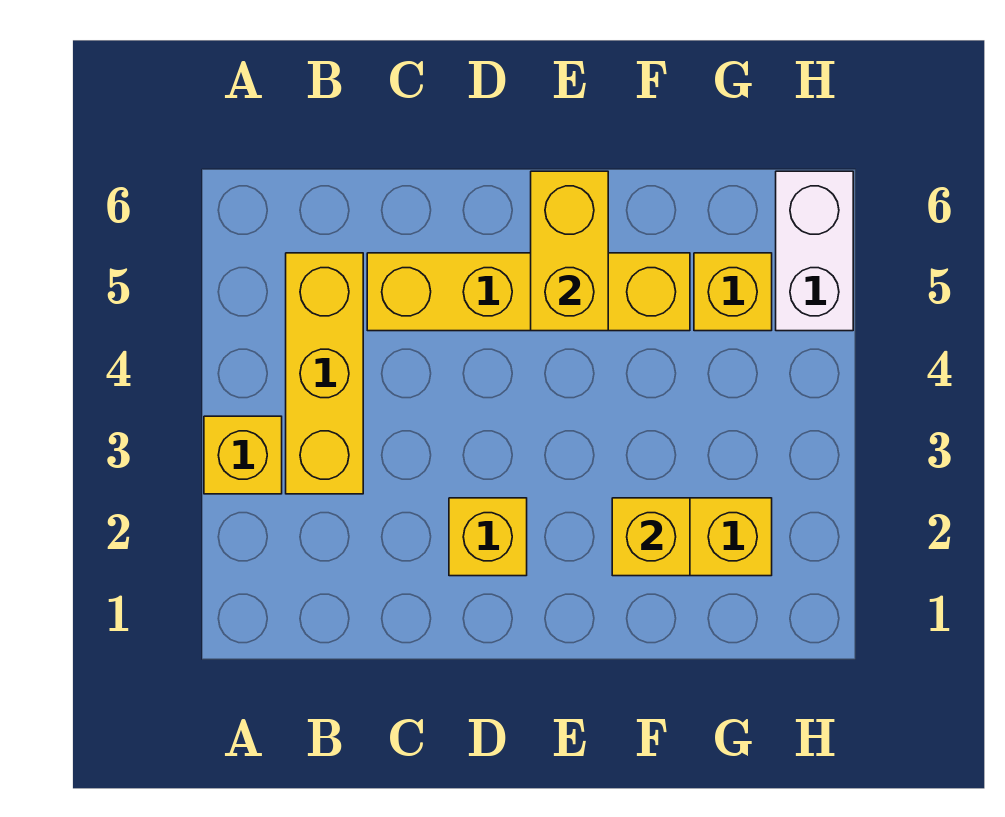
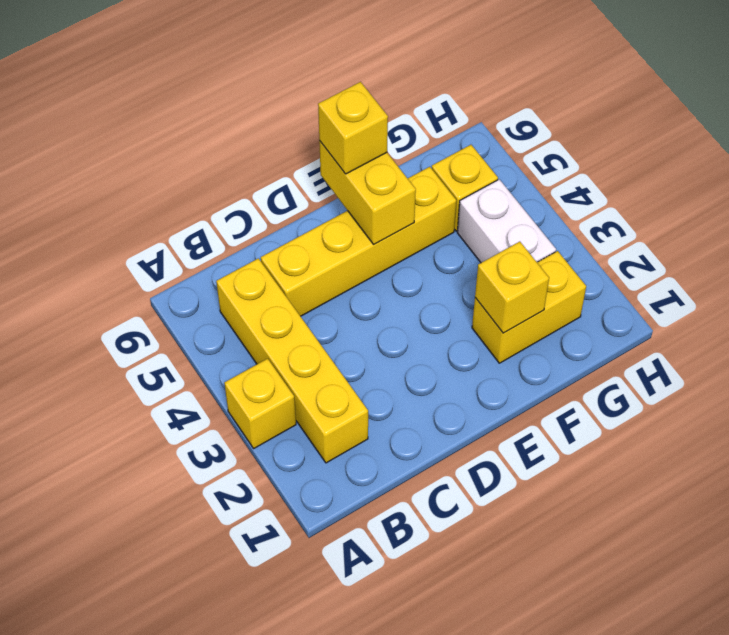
yellow brick B3:B5 level 1 -> yellow brick B2:B5 level 1
yellow brick D2 level 1 -> yellow brick E6 level 3
white brick H5:H6 level 1 -> white brick G3:G4 level 1

